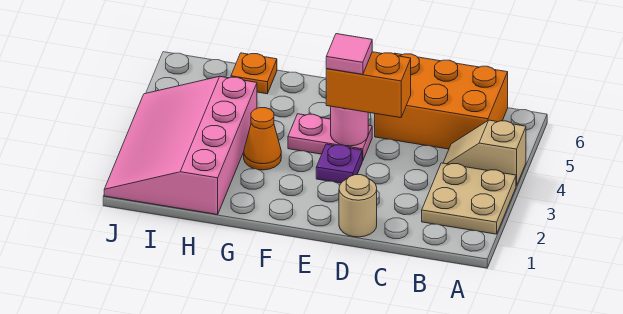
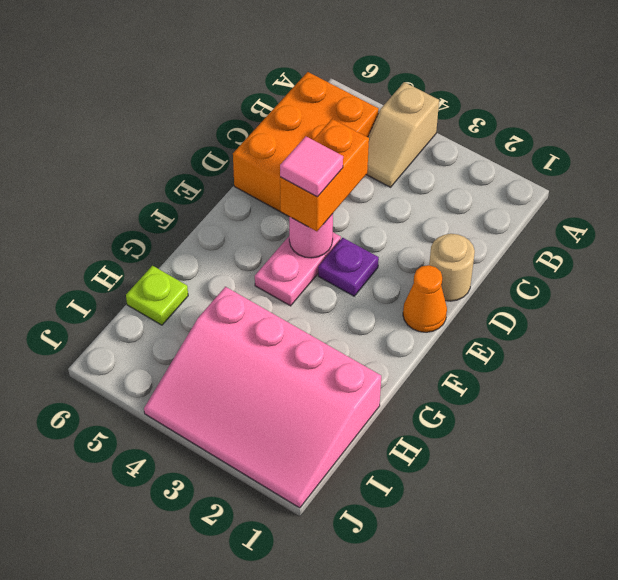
tan plate A2:B3 level 1 -> none
orange cone G3 level 1 -> orange cone E1 level 1
orange plate H6 level 1 -> lime plate H6 level 1

